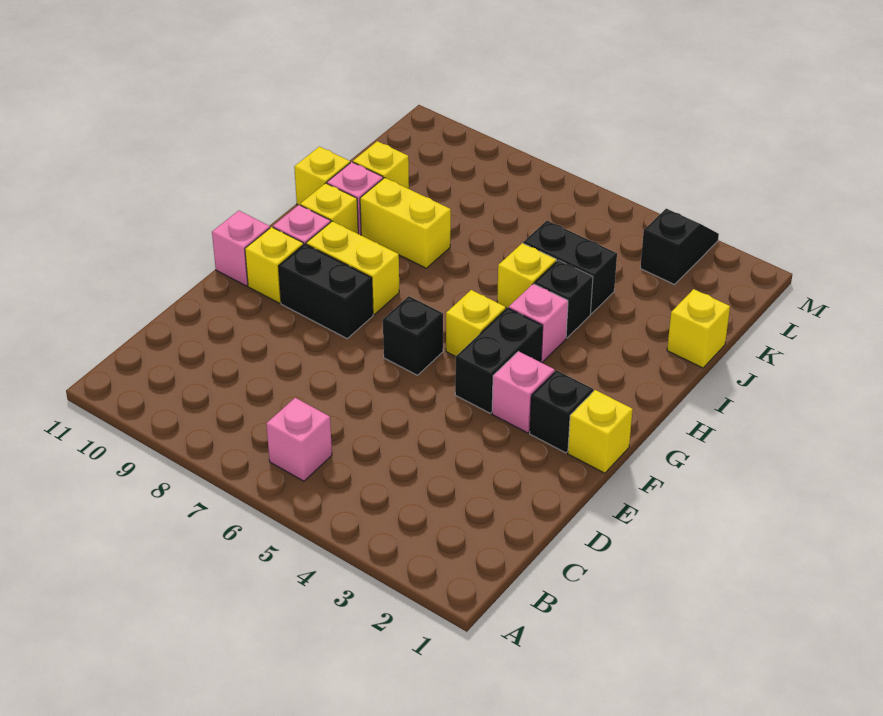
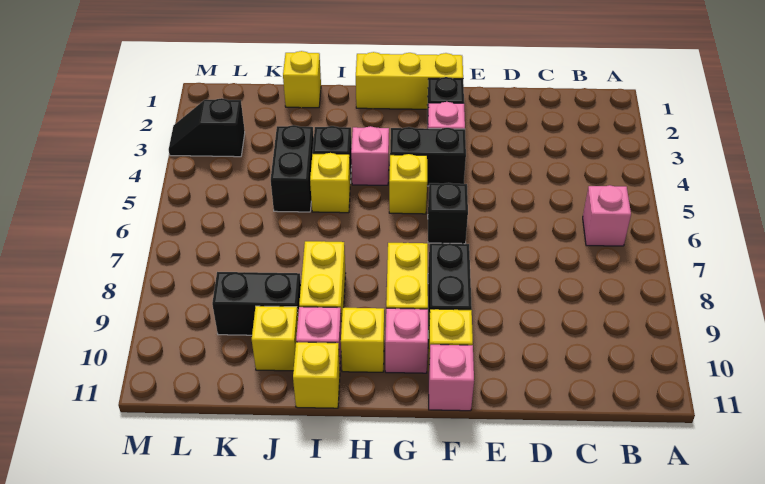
yellow brick F1 level 1 -> yellow brick F1:H1 level 1
none -> black brick J9:K9 level 1

